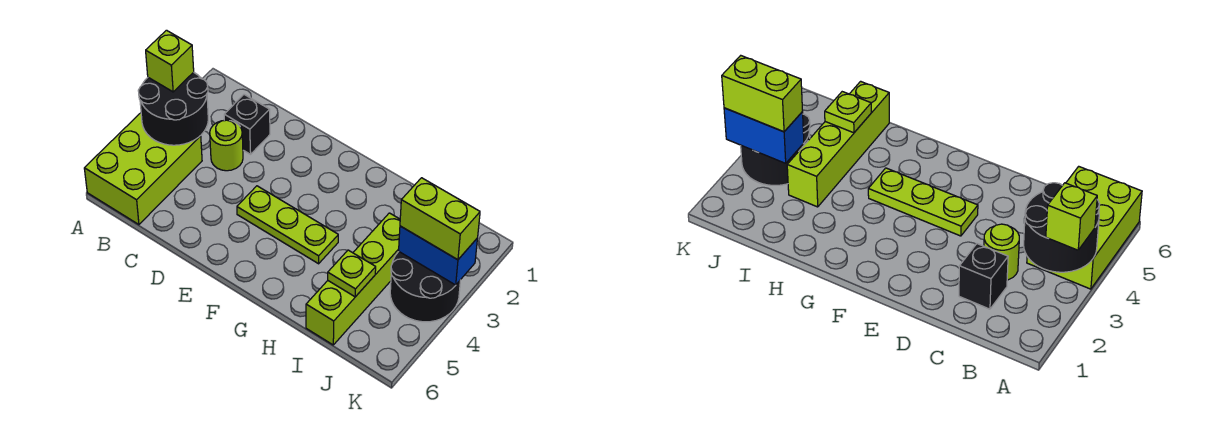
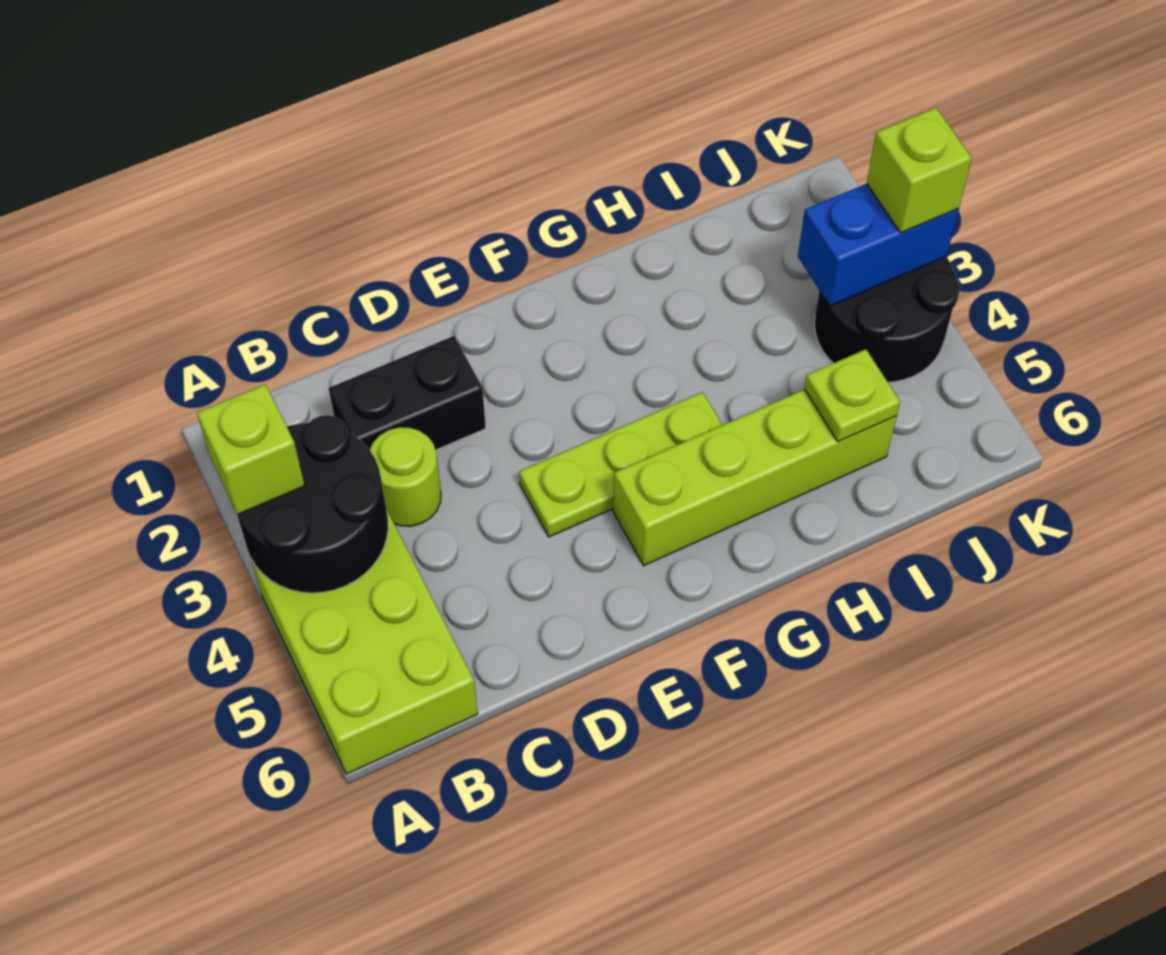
black brick C2 level 1 -> black brick C2:D2 level 1
lime brick I3:I6 level 1 -> lime brick F5:I5 level 1
lime brick J3:K3 level 3 -> lime brick K3 level 3

